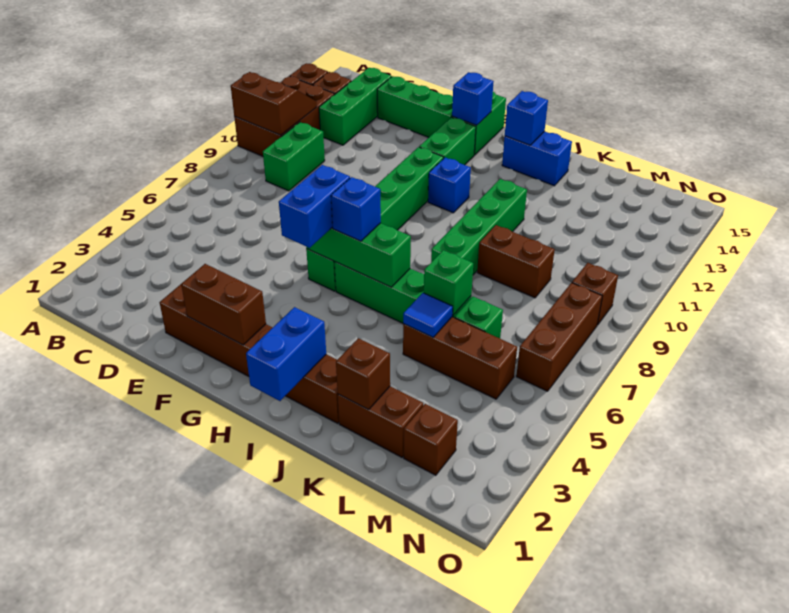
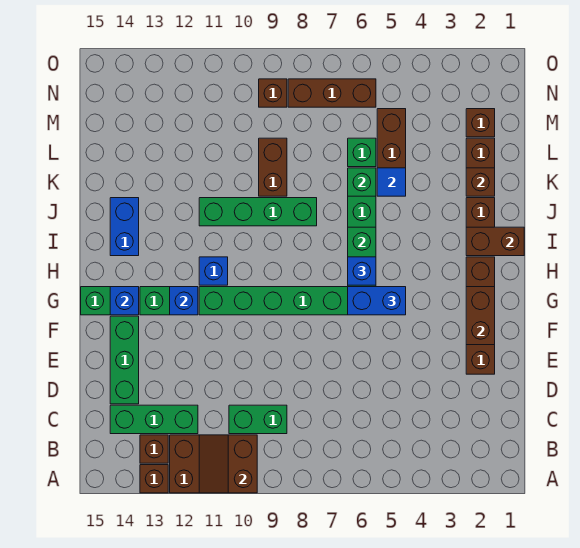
blue brick I1:I2 level 2 -> brown brick I1:I2 level 2
blue brick I14 level 2 -> blue brick G12 level 2

